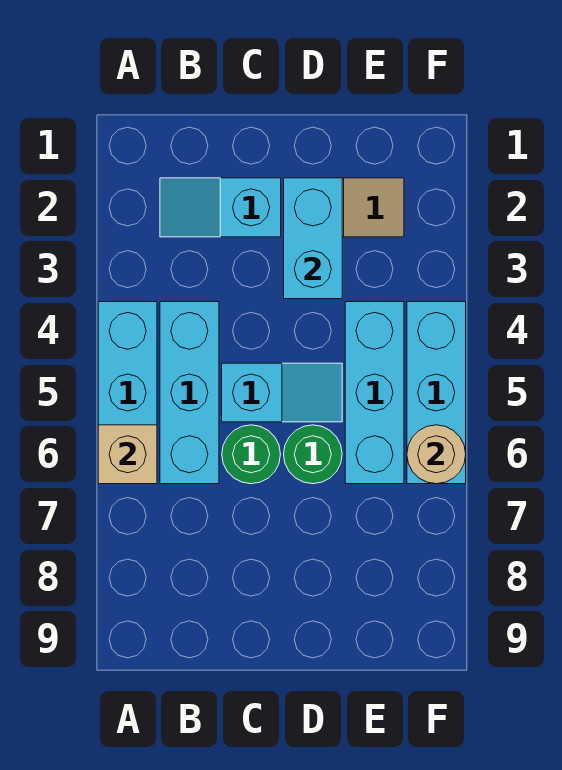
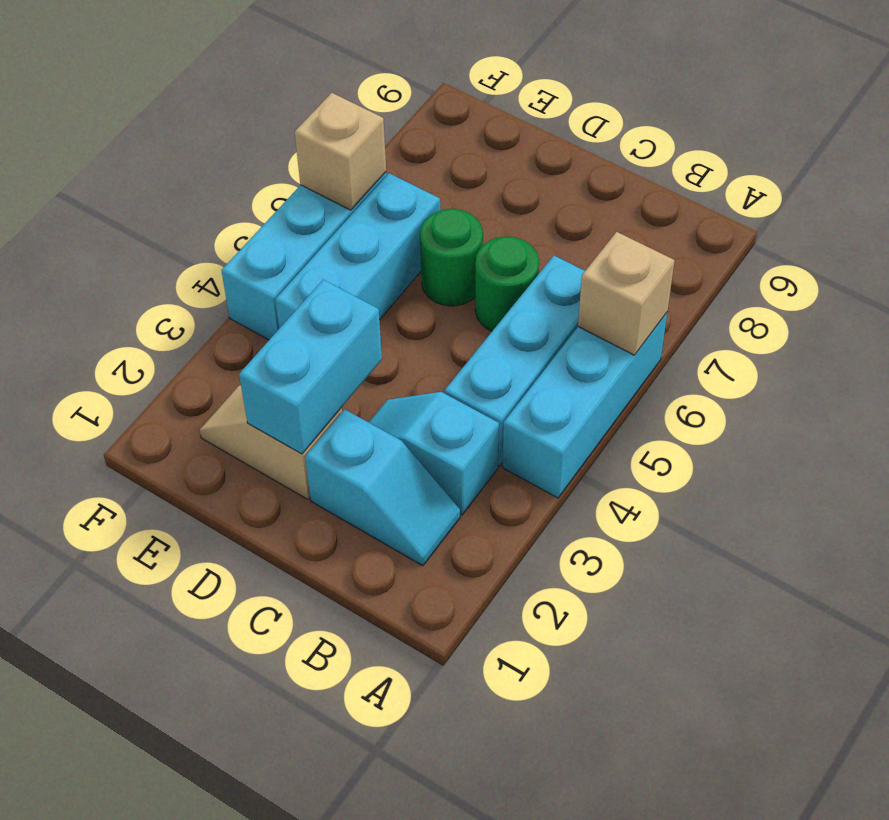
cyan slope C5:D5 level 1 top C -> cyan slope B3:C3 level 1 top B
tan round brick F6 level 2 -> tan brick F6 level 2

